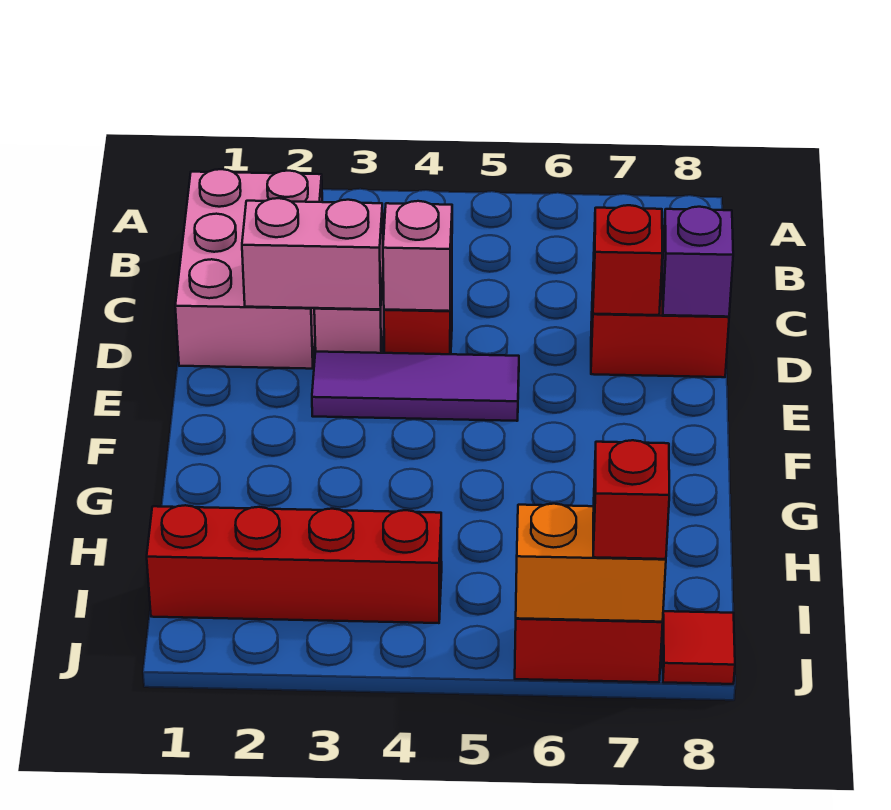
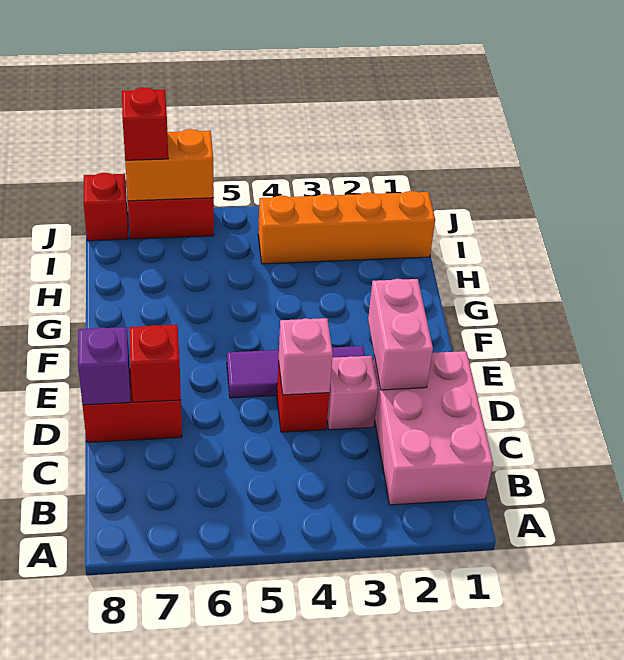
pink brick D2:D3 level 2 -> pink brick D2:E2 level 2
red brick I1:I4 level 1 -> orange brick I1:I4 level 1
red tile J8 level 1 -> red brick J8 level 1

